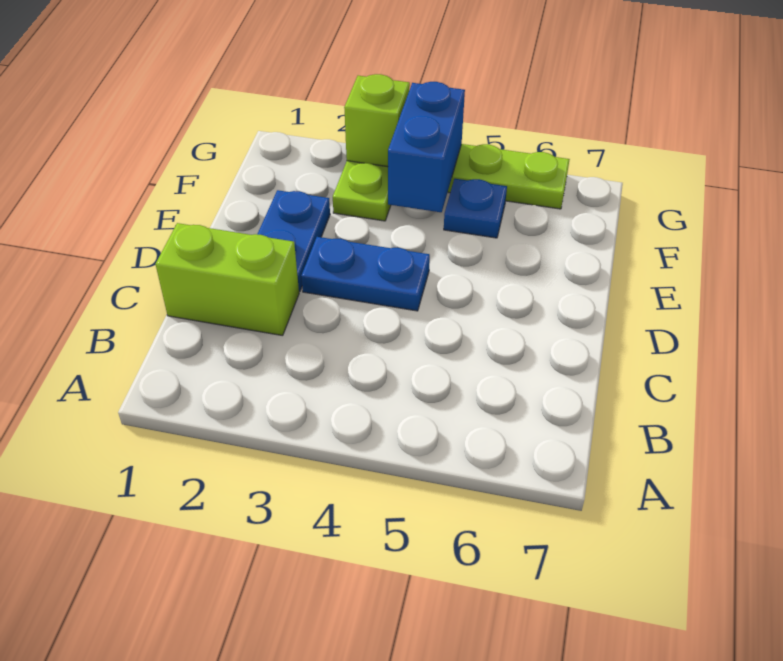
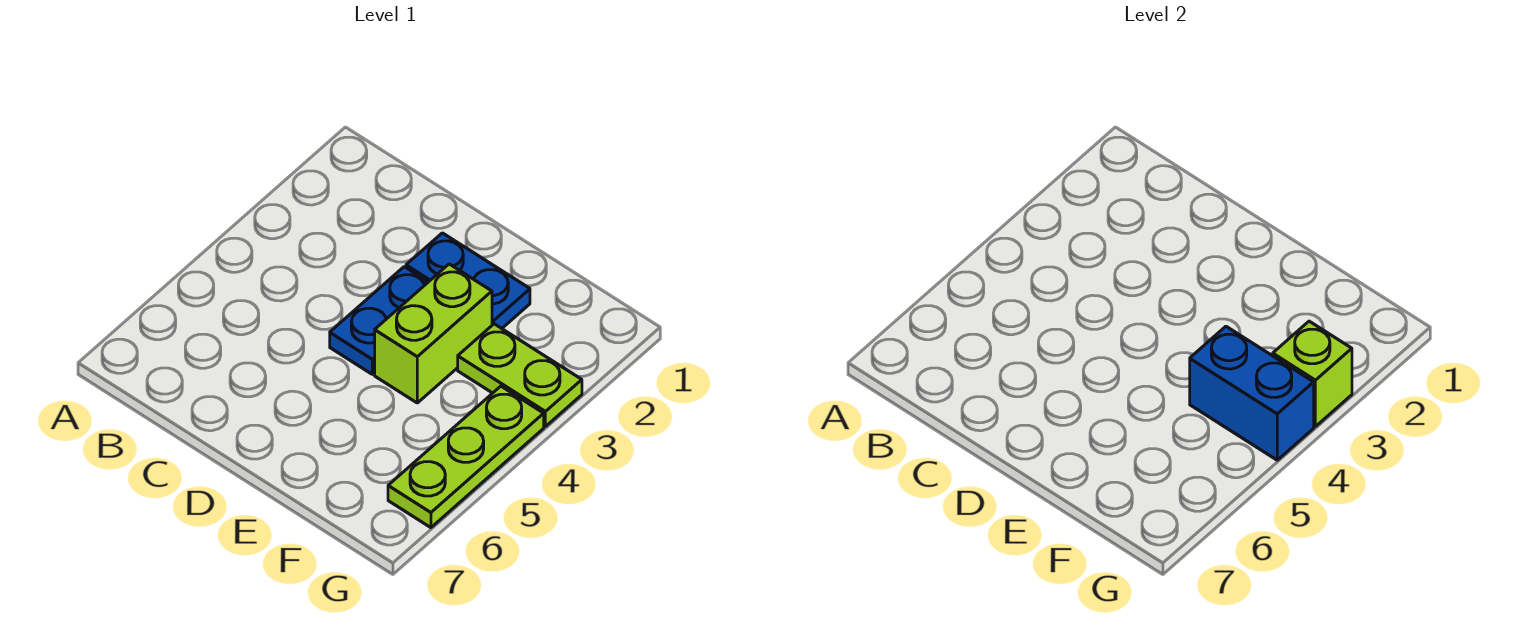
lime brick C1:C2 level 1 -> lime brick E3:E4 level 1
blue plate F5 level 1 -> none

